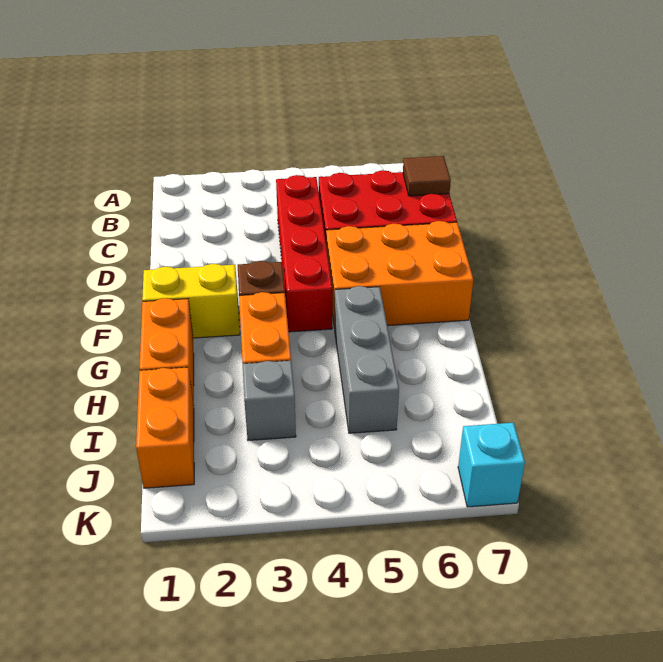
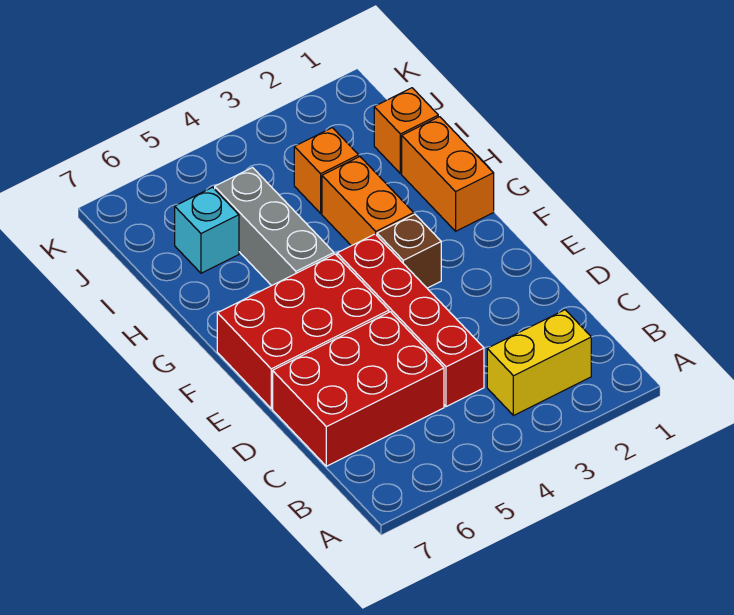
brown tile C7 level 2 -> none
orange brick E5:F7 level 1 -> red brick E5:F7 level 1
yellow brick F1:F2 level 1 -> yellow brick B2:B3 level 1
orange brick I1:J1 level 1 -> orange brick I1 level 1
grey brick I3 level 1 -> orange brick I3 level 1
cyan brick K7 level 1 -> cyan brick I6 level 1

